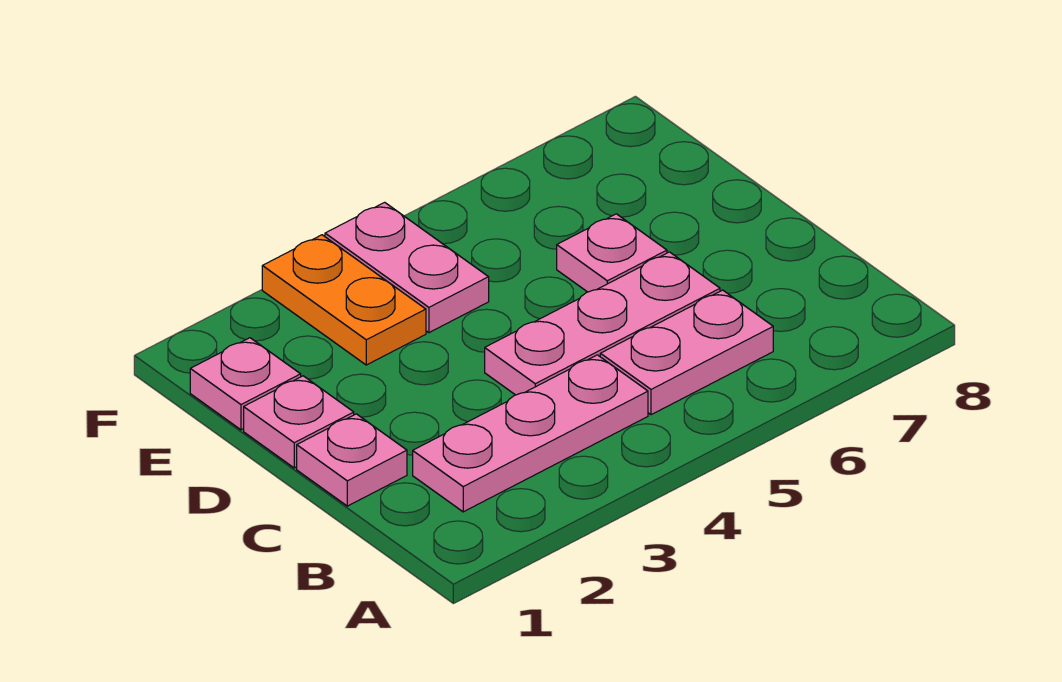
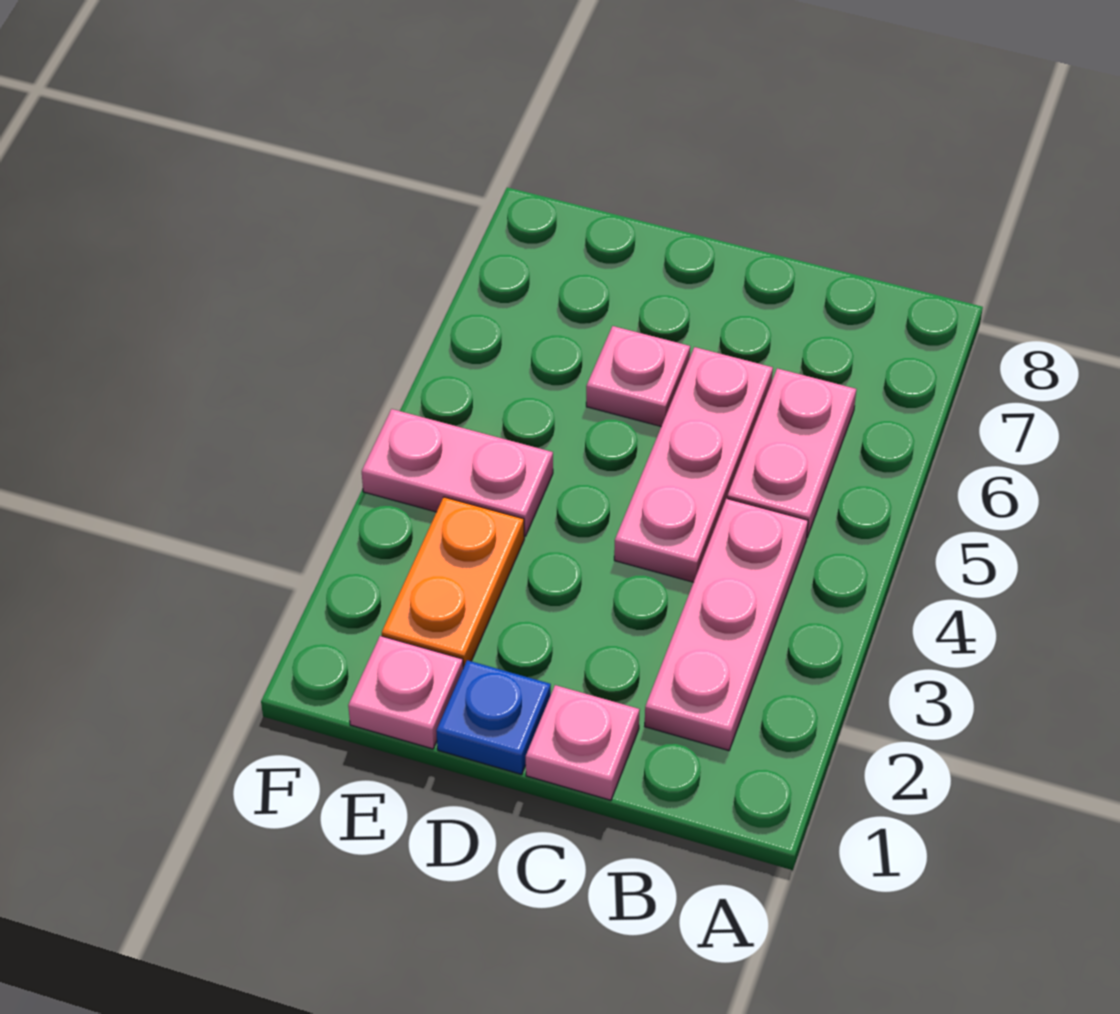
pink plate D1 level 1 -> blue plate D1 level 1
orange plate E3:F3 level 1 -> orange plate E2:E3 level 1

